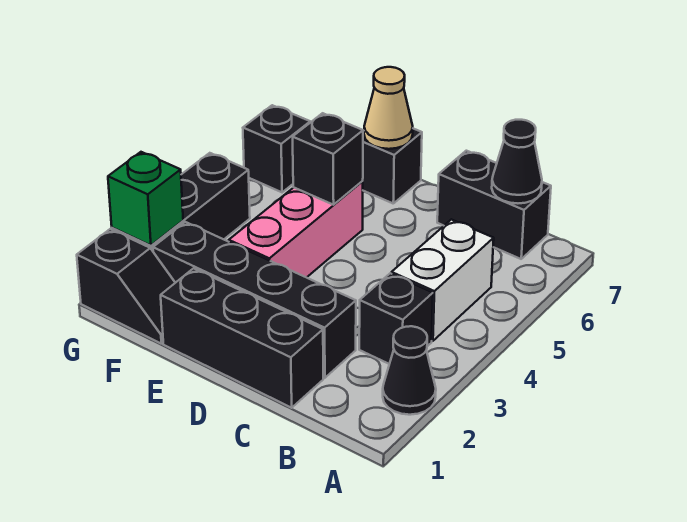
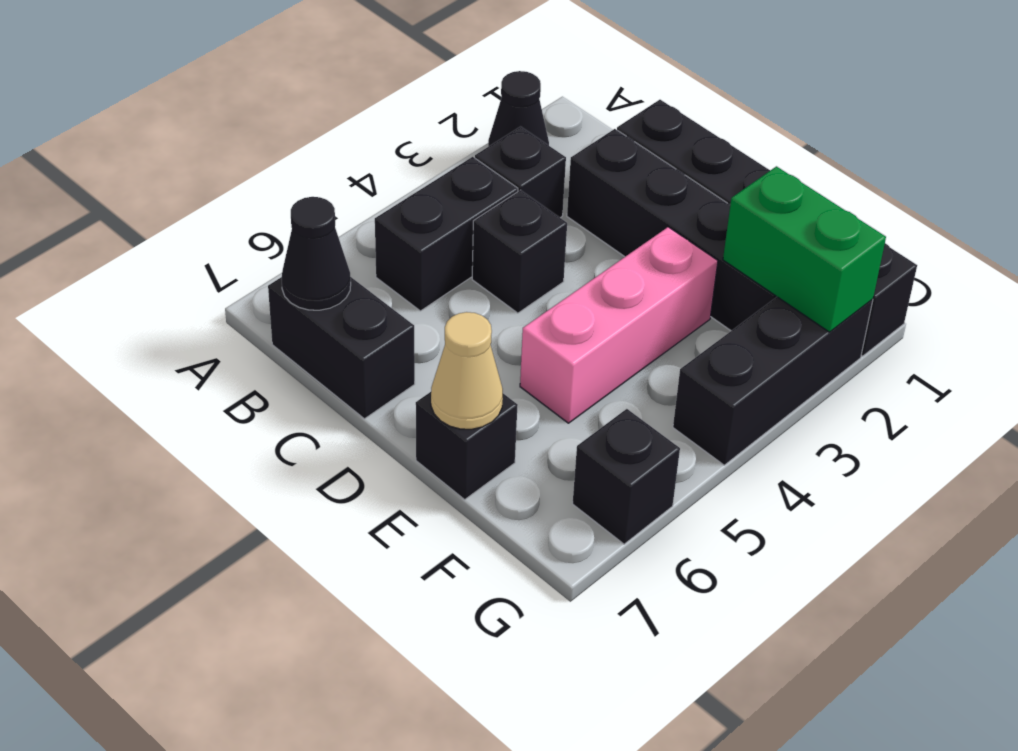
white brick B4:B5 level 1 -> black brick B4:B5 level 1
black brick E5 level 2 -> black brick C4 level 1
green brick G2 level 2 -> green brick F2:G2 level 2

